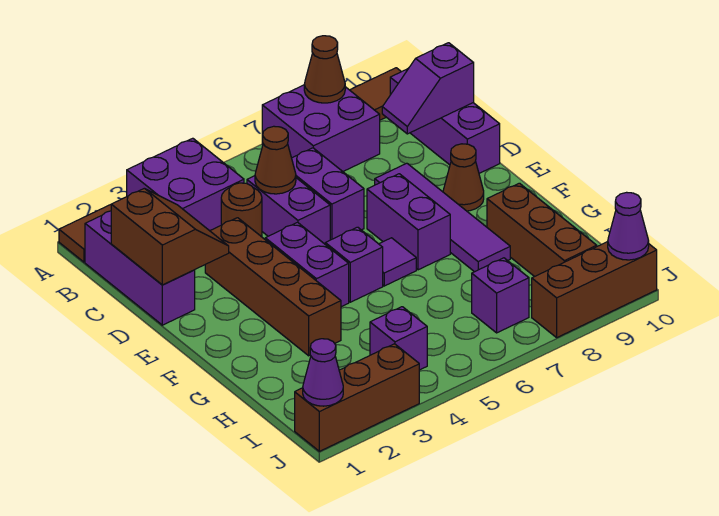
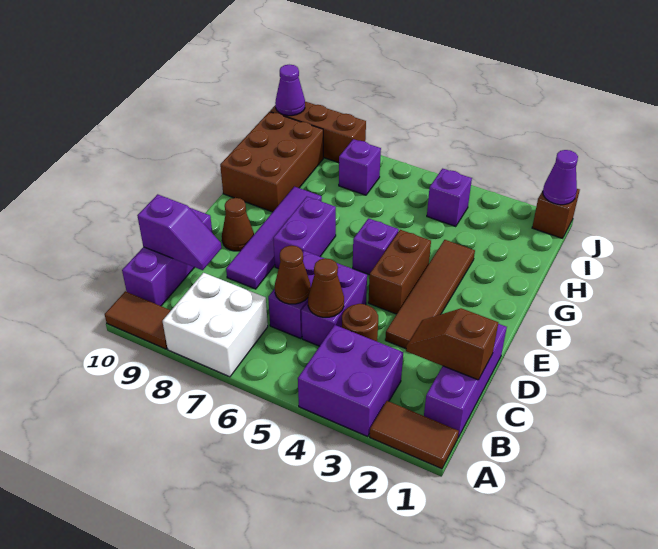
purple brick A7:B8 level 1 -> white brick A7:B8 level 1
brown cone A8 level 2 -> brown cone C6 level 2
brown slope C1:D2 level 2 top 1 -> brown slope C1:C2 level 2 top 1
brown brick D3:G3 level 1 -> brown tile D3:G3 level 1
purple brick E4:F4 level 1 -> brown brick E4:F4 level 1
purple tile F6 level 1 -> none
brown brick G9:I9 level 1 -> brown brick G9:I10 level 1
brown brick J1:J3 level 1 -> brown brick J1 level 1

